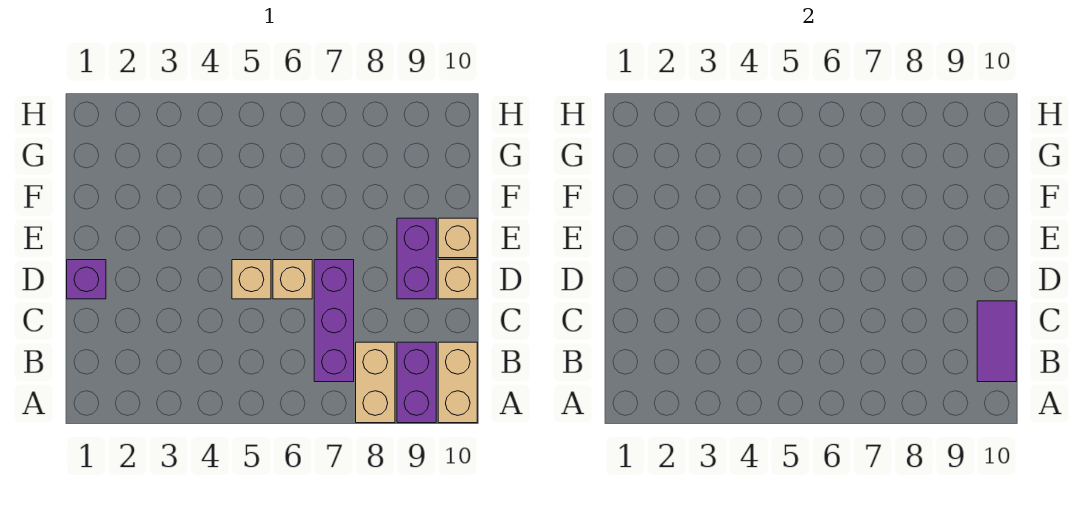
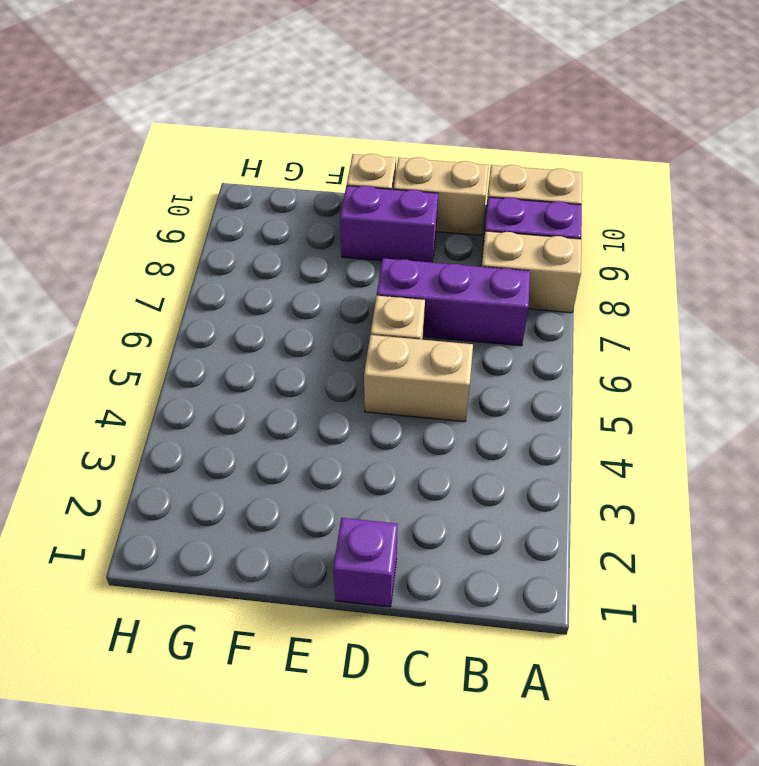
purple tile B10:C10 level 2 -> none
tan brick D5 level 1 -> tan brick C5:D5 level 1
tan brick D10 level 1 -> tan brick C10:D10 level 1

